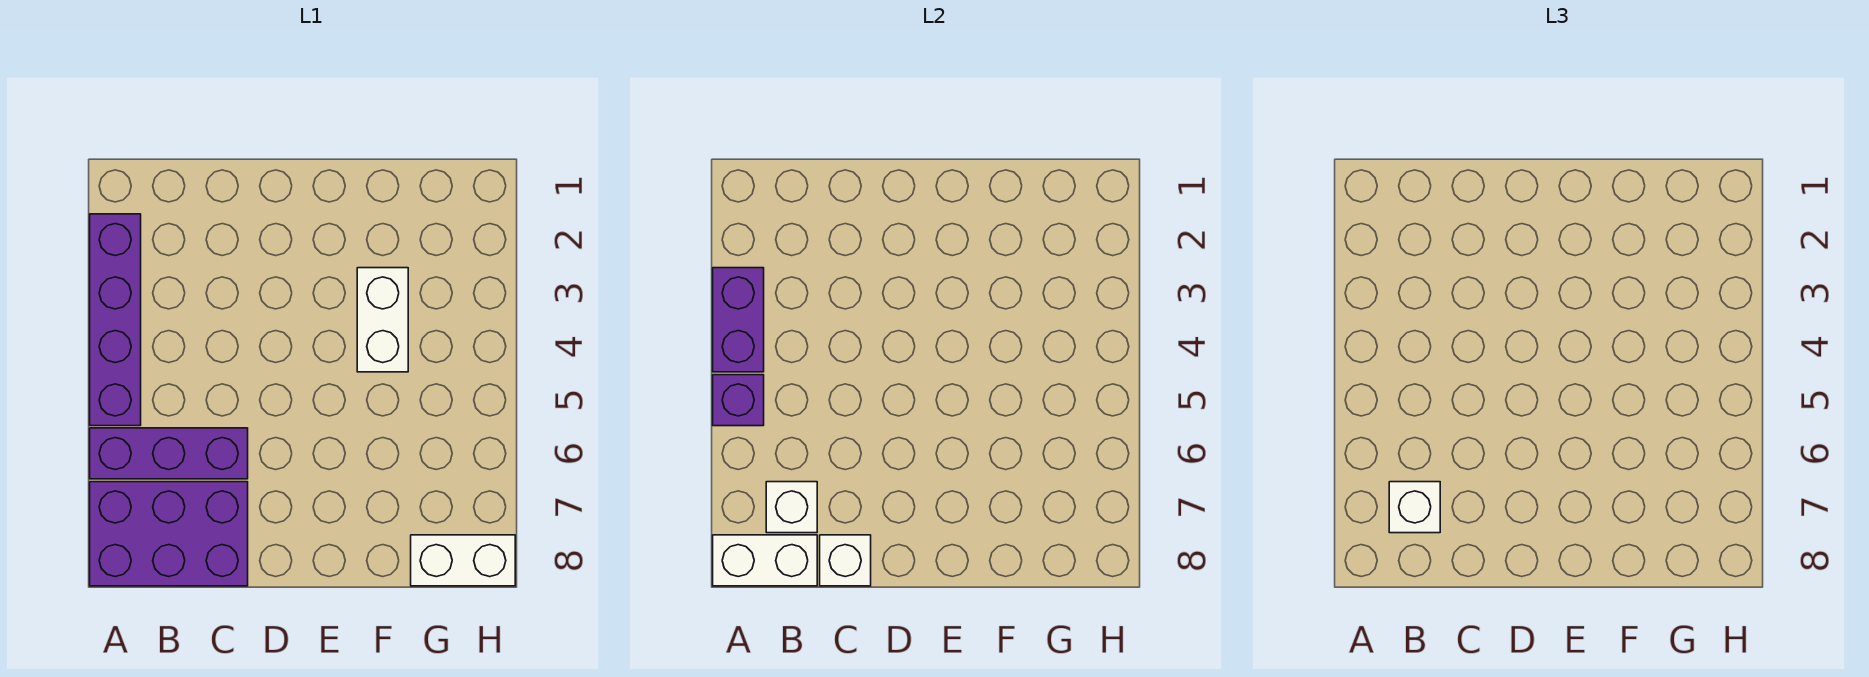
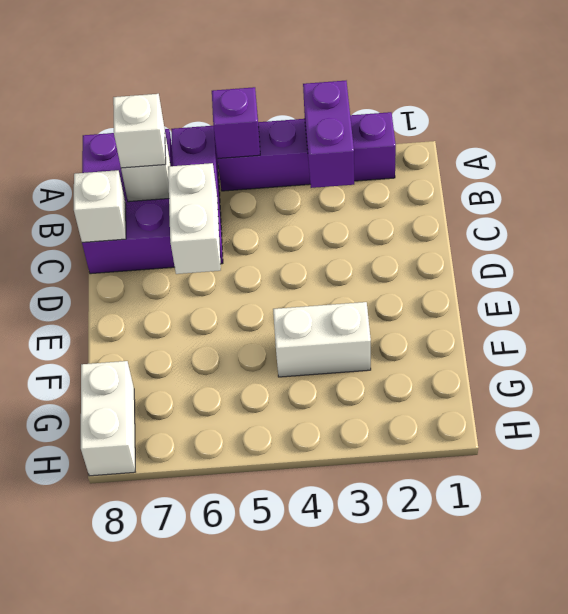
purple brick A3:A4 level 2 -> purple brick A3:B3 level 2
white brick A8:B8 level 2 -> white brick C6:D6 level 2

